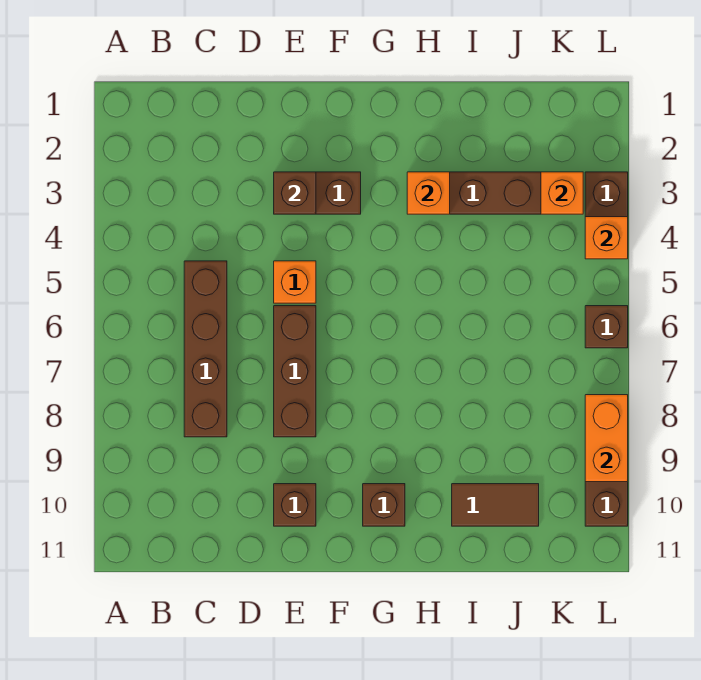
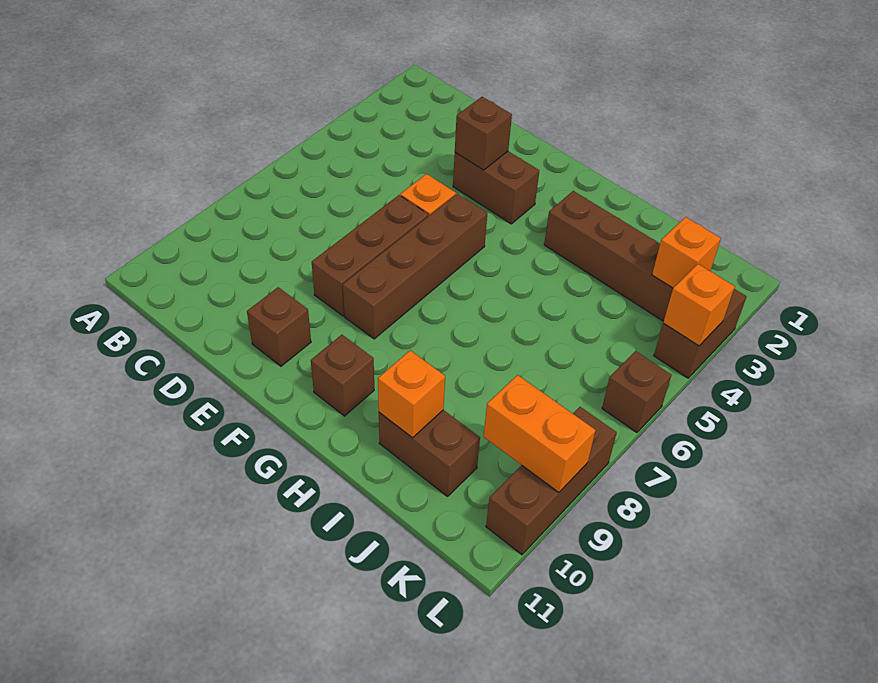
brown brick C5:C8 level 1 -> brown brick F5:F8 level 1
orange brick H3 level 2 -> orange brick I10 level 2
brown tile I10:J10 level 1 -> brown brick I10:J10 level 1
orange brick L8:L9 level 2 -> orange brick K9:L9 level 2

